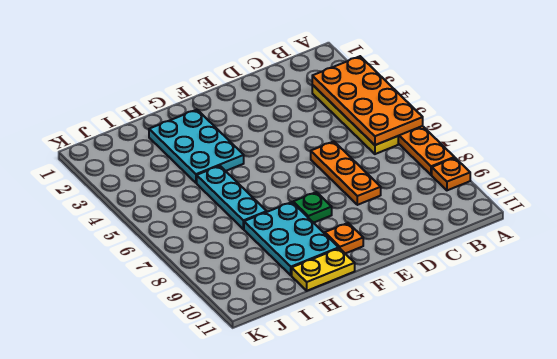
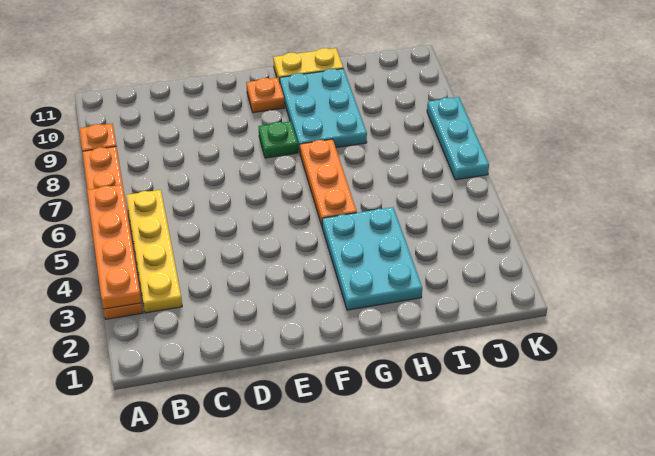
orange plate A3:B6 level 2 -> orange plate A3:A6 level 2
orange plate D6:D8 level 1 -> orange plate G5:G7 level 1
cyan plate H5:H7 level 1 -> cyan plate K6:K8 level 1

